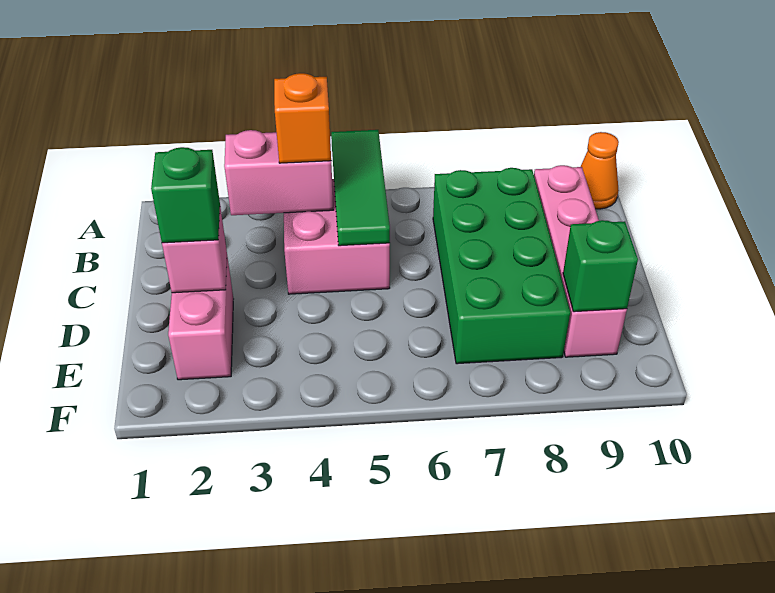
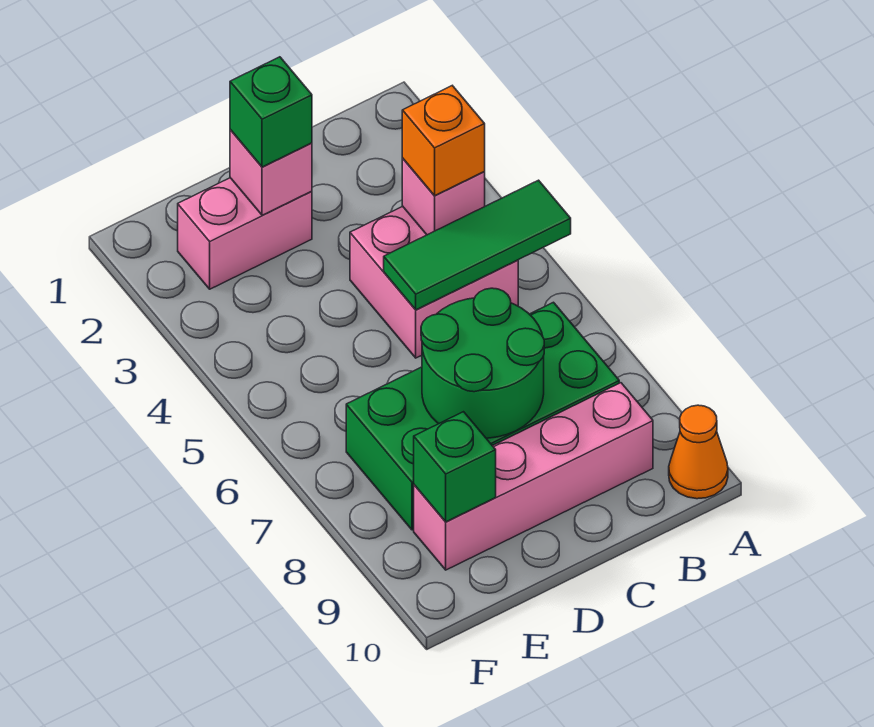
pink brick B3:B4 level 2 -> pink brick B4 level 2
none -> green round brick C7:D8 level 2

